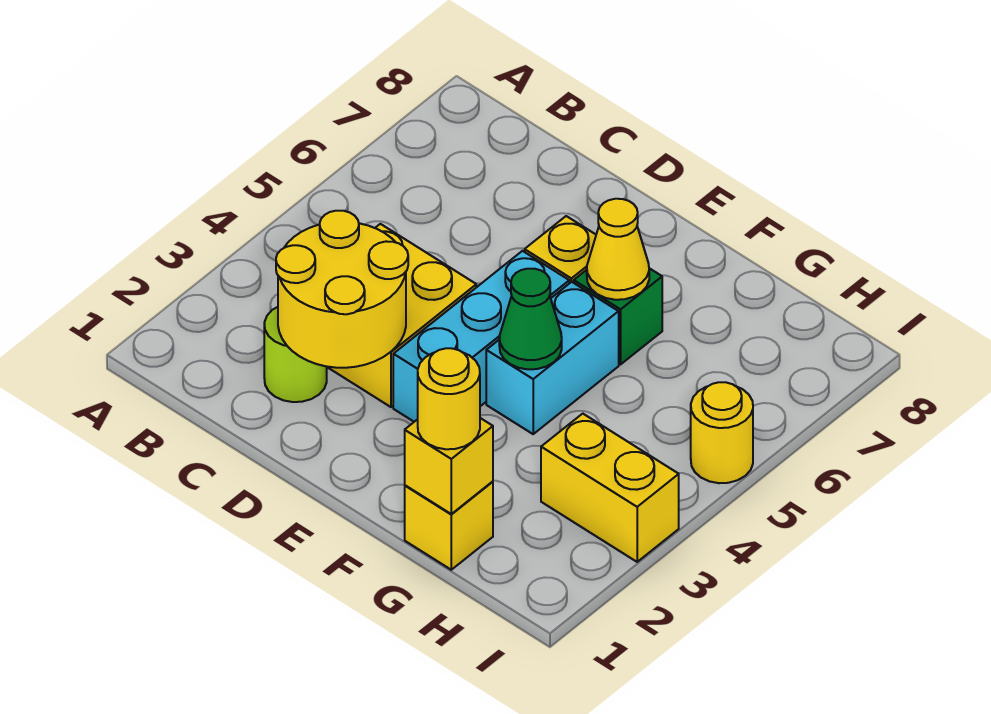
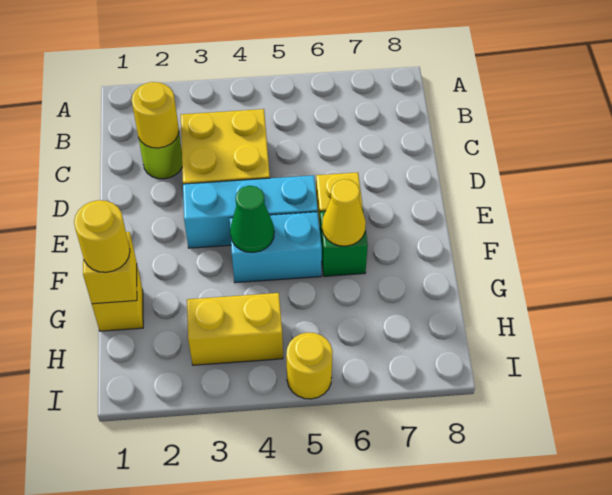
yellow round brick C2:D3 level 2 -> yellow round brick C2 level 2
yellow brick H3:I3 level 1 -> yellow brick H3:H4 level 1

